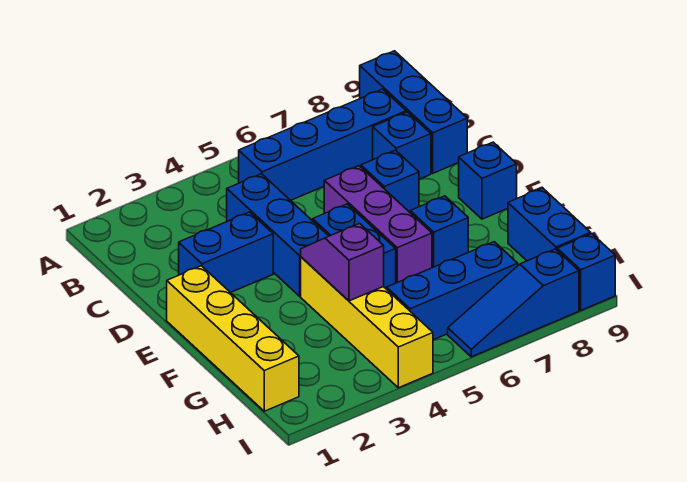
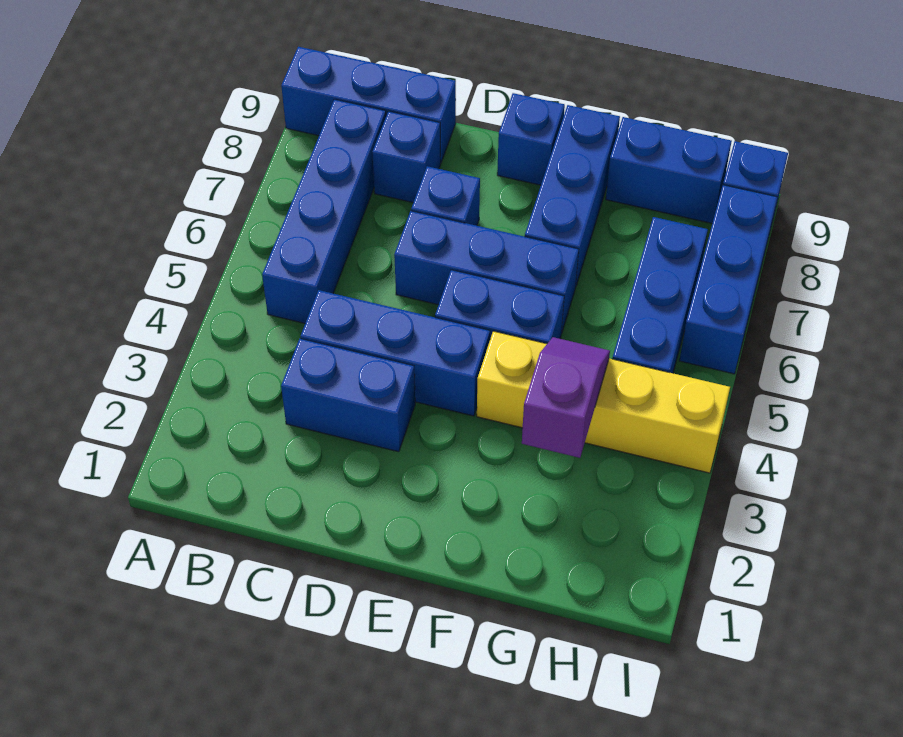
blue brick D2:D3 level 1 -> blue brick C3:D3 level 1
purple brick D6:F6 level 1 -> blue brick D6:F6 level 1
yellow brick E1:H1 level 1 -> none
purple slope F4:G4 level 2 top G -> purple slope G3:G4 level 2 top 3
blue brick F7 level 1 -> blue brick F7:F9 level 1
blue slope I6:I8 level 1 top 8 -> blue brick I6:I8 level 1

